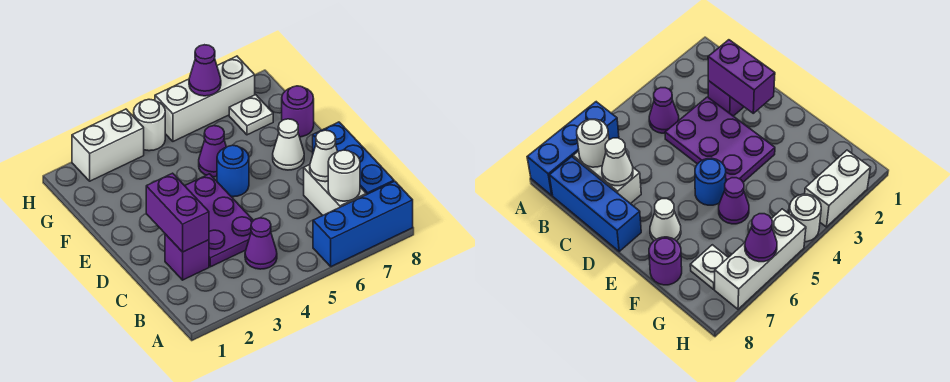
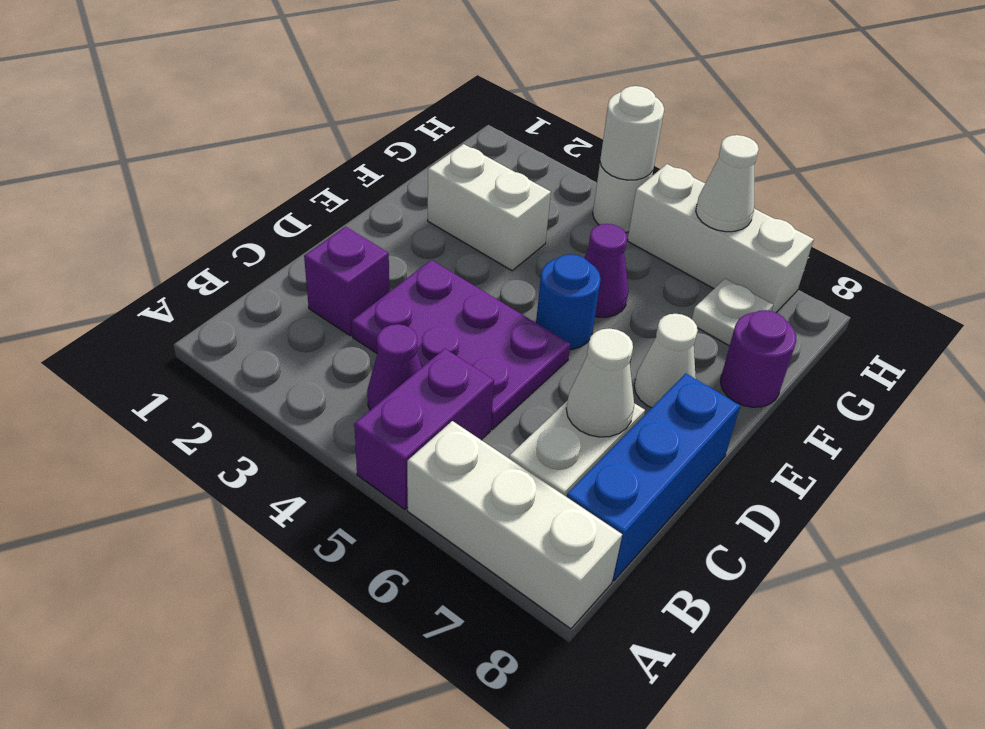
blue brick A6:A8 level 1 -> white brick A6:A8 level 1
white round brick B7 level 2 -> white round brick H4 level 2
purple brick C2:D2 level 2 -> purple brick A5:B5 level 1
purple plate C3:E4 level 1 -> purple plate C3:D5 level 1
white brick H2:H3 level 1 -> white brick F2:F3 level 1
purple cone H6 level 2 -> white cone H6 level 2

